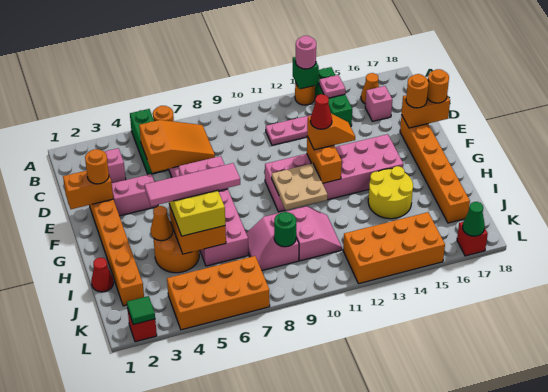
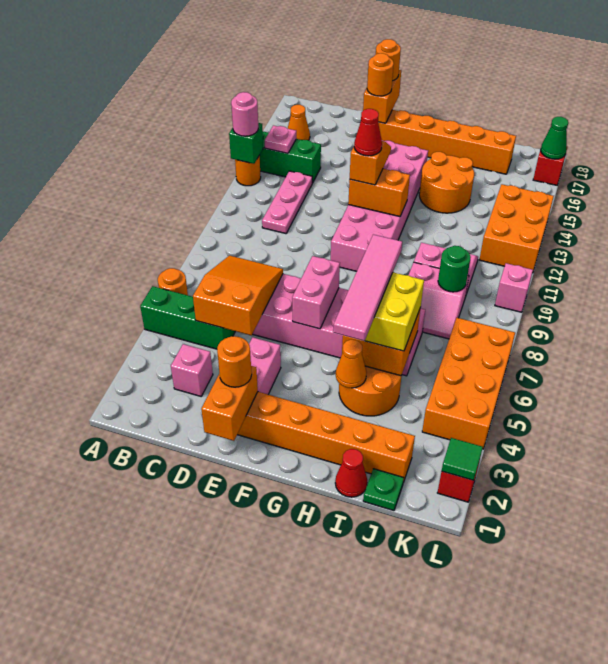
pink brick C16 level 1 -> pink brick L10 level 1
tan plate G10:H11 level 2 -> none
yellow round brick H14:I15 level 1 -> orange round brick H14:I15 level 1
none -> green plate J1 level 1
orange brick K12:L15 level 1 -> orange brick K12:L14 level 1

